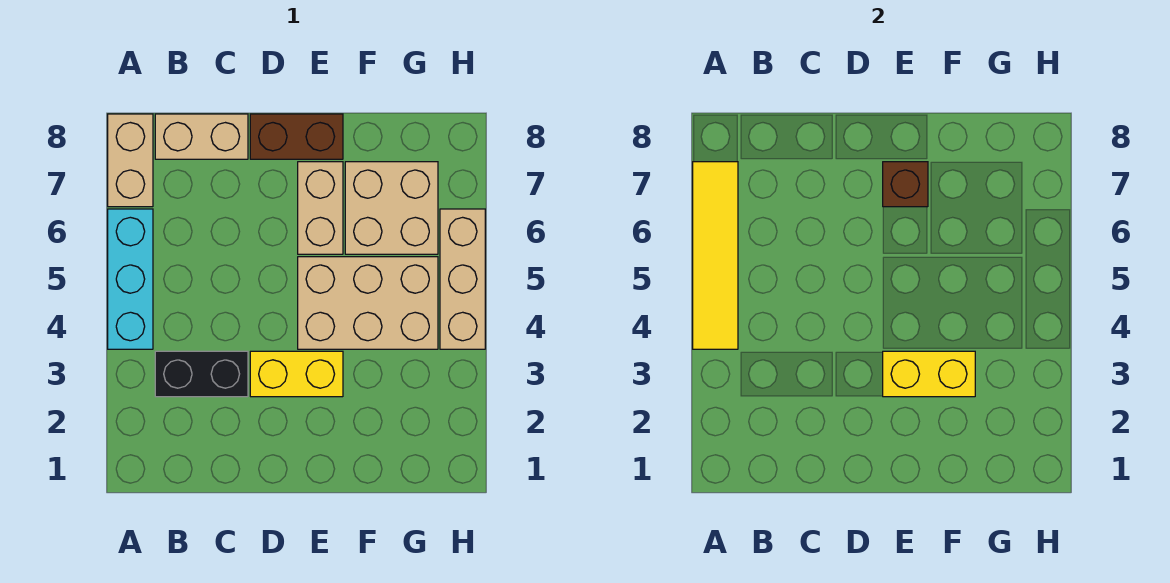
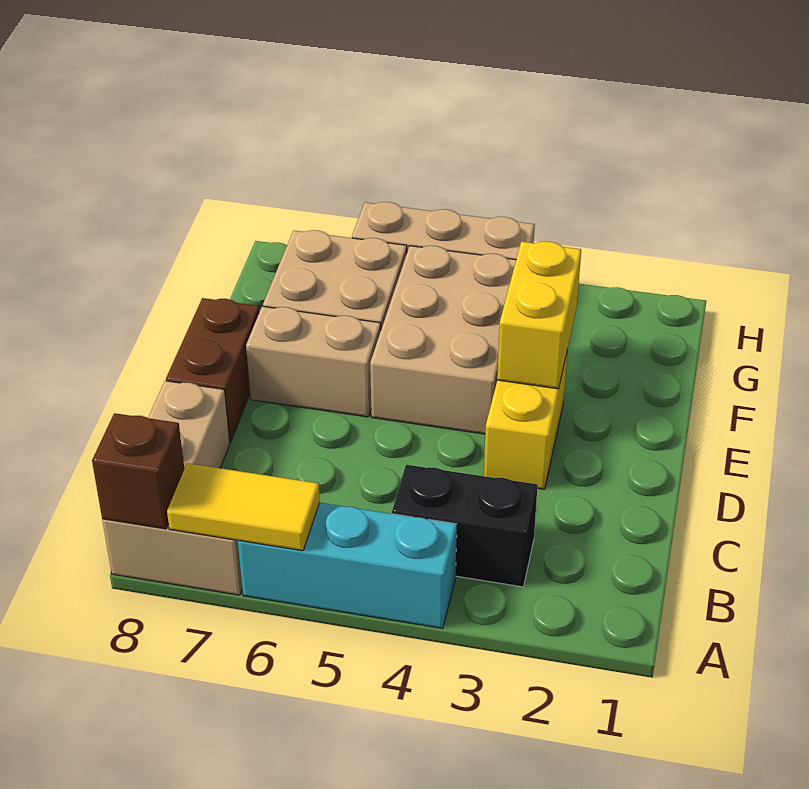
yellow tile A4:A7 level 2 -> yellow tile A6:A7 level 2
black brick B3:C3 level 1 -> black brick B3:B4 level 1
brown brick E7 level 2 -> brown brick A8 level 2

